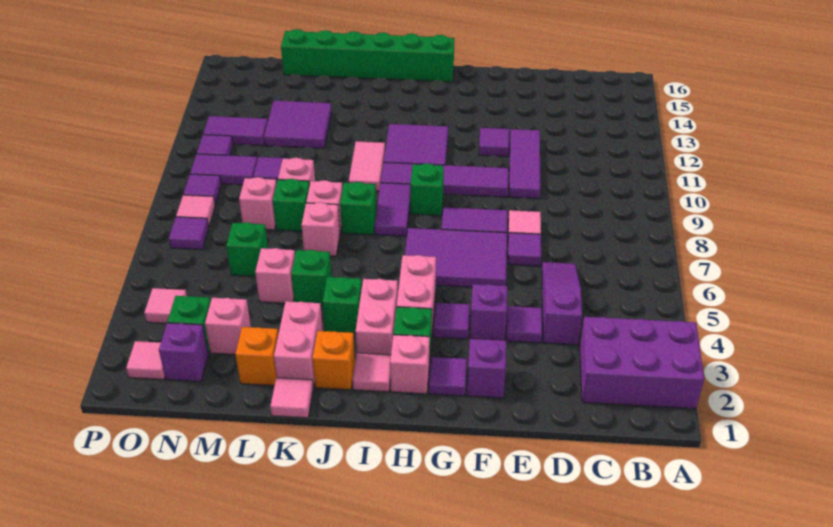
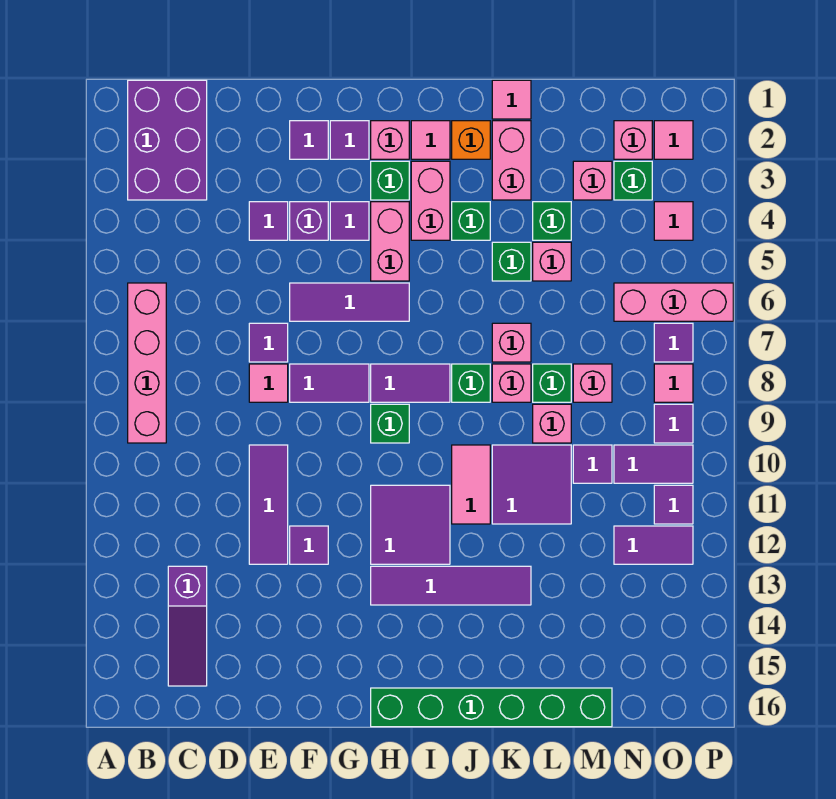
purple brick A2:C3 level 1 -> purple brick B1:C3 level 1
none -> pink brick B6:B9 level 1
purple slope D4:D6 level 1 top 4 -> purple slope C13:C15 level 1 top 13
purple brick F2 level 1 -> purple tile F2 level 1
purple tile F6:H7 level 1 -> purple tile F6:H6 level 1
purple tile F10:I10 level 1 -> purple tile H13:K13 level 1
purple tile I8:I9 level 1 -> purple tile H8:I8 level 1
orange brick L2 level 1 -> none
purple tile L12:M13 level 1 -> purple tile K10:L11 level 1
green brick M6 level 1 -> green brick L4 level 1
purple brick N2 level 1 -> pink brick N2 level 1
none -> pink brick N6:P6 level 1

